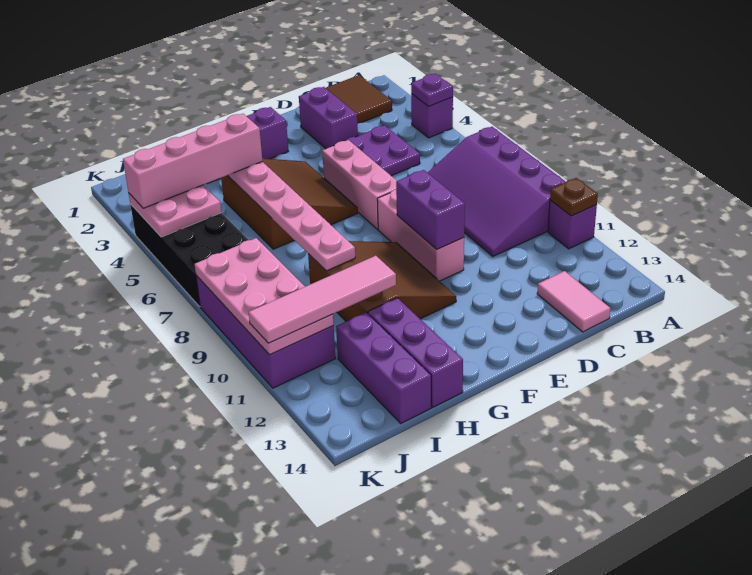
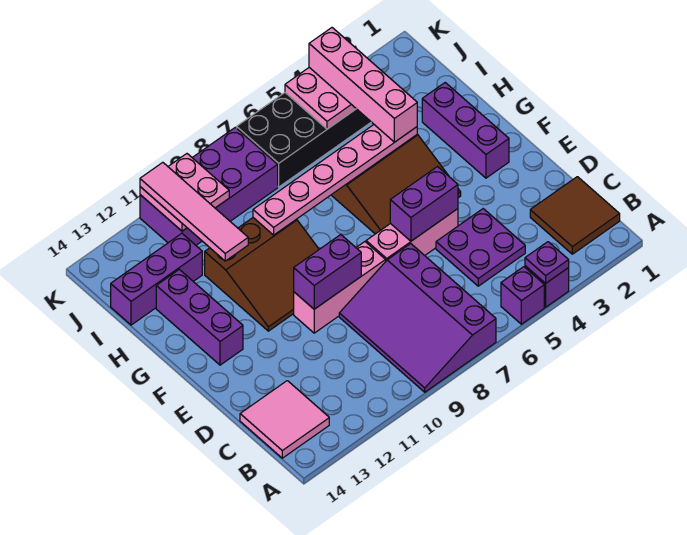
purple slope A7:C10 level 1 top A -> purple slope A7:D9 level 1 top 7
purple brick A11 level 1 -> purple brick A5 level 1
brown plate A11 level 2 -> none
pink tile C13:C14 level 1 -> pink tile B13:C14 level 1
purple brick D2:D3 level 1 -> purple brick E5:E6 level 2
purple brick H12:H14 level 1 -> purple brick F13:H13 level 1
pink plate J8:K11 level 2 -> pink plate J10:K11 level 2

